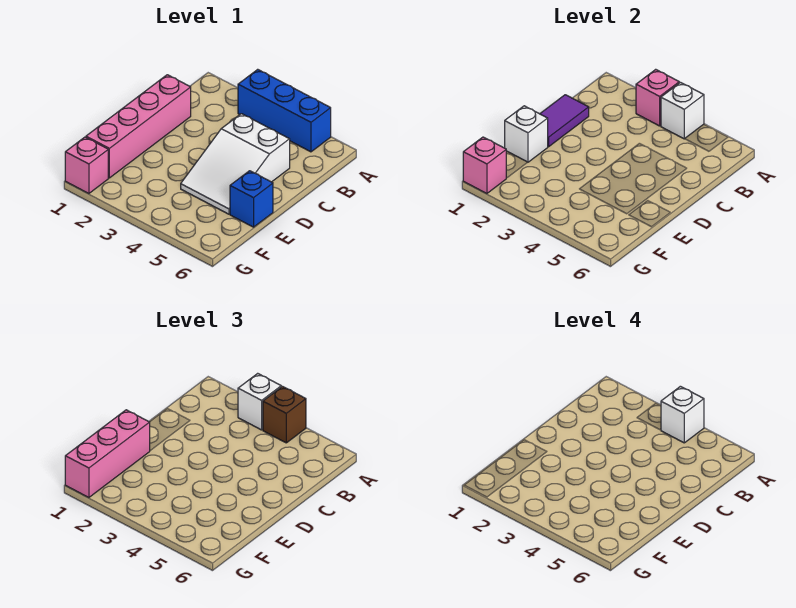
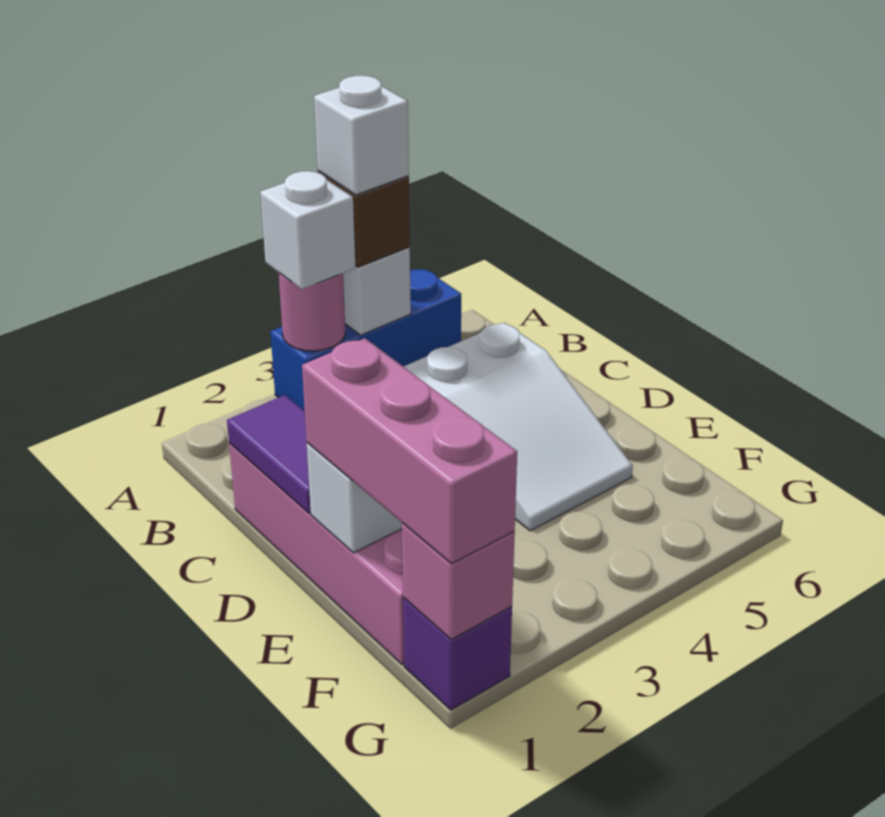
pink brick A3 level 2 -> pink round brick A3 level 2
blue brick E6 level 1 -> none
pink brick G1 level 1 -> purple brick G1 level 1

